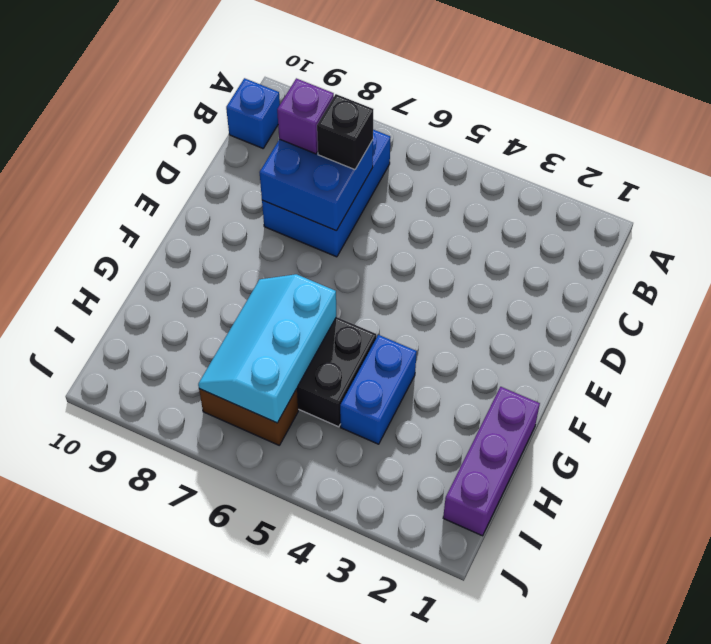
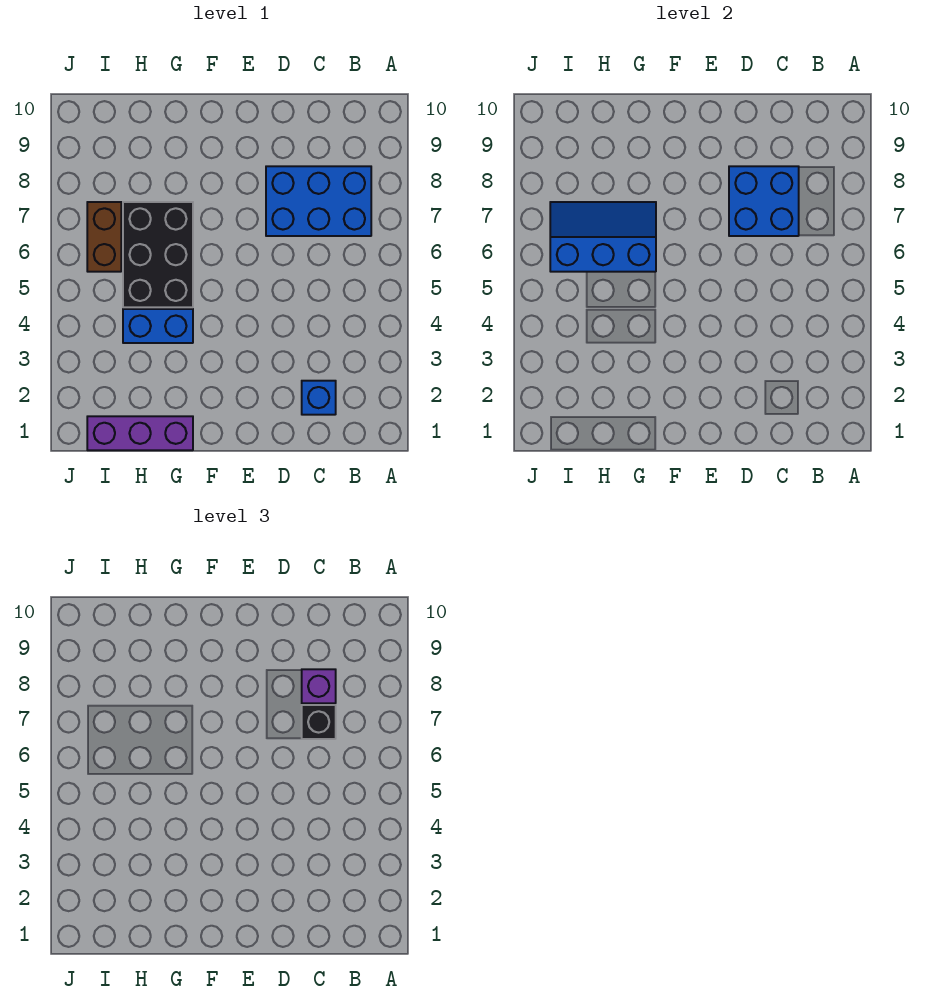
blue brick B10 level 1 -> blue brick C2 level 1
cyan slope G6:I7 level 2 top 6 -> blue slope G6:I7 level 2 top 6

